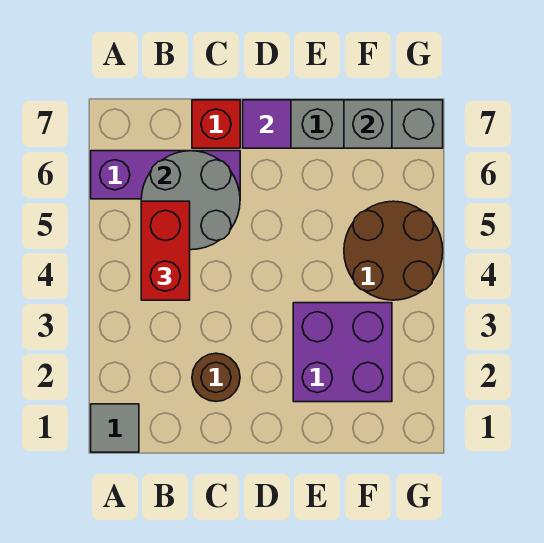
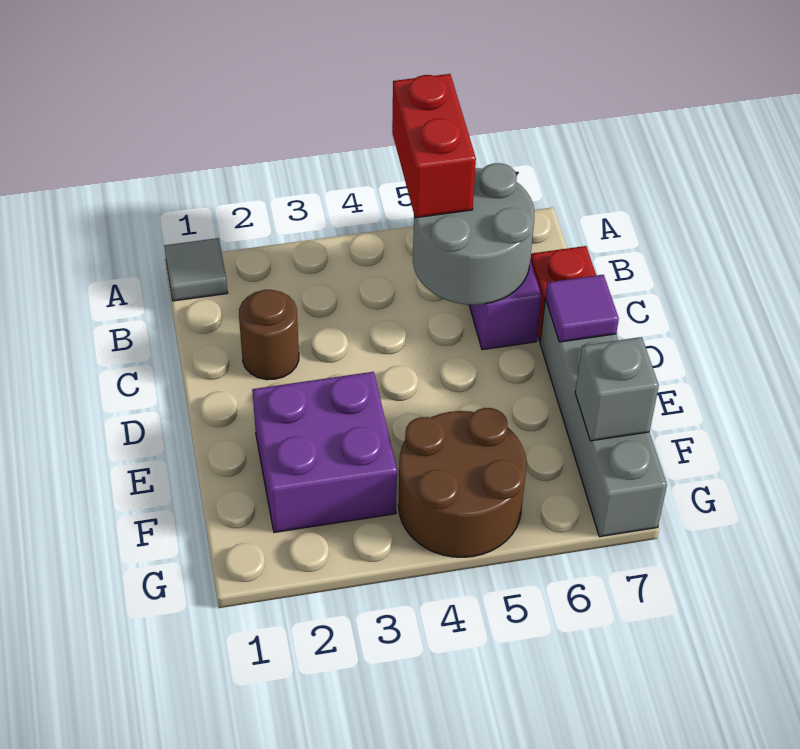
red brick B4:B5 level 3 -> red brick A5:B5 level 3

